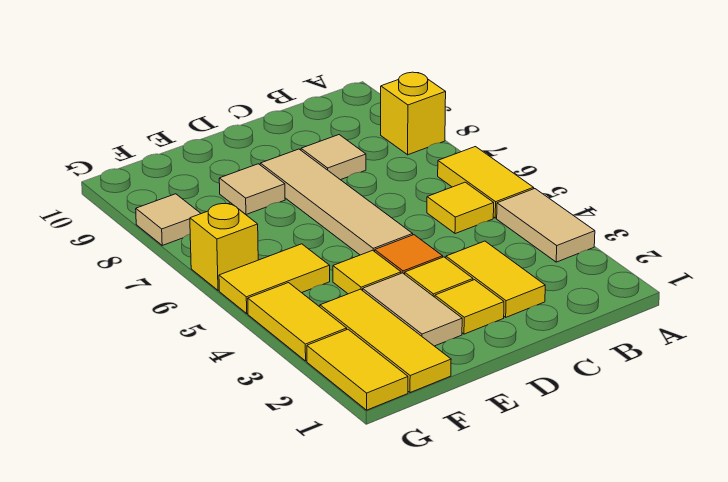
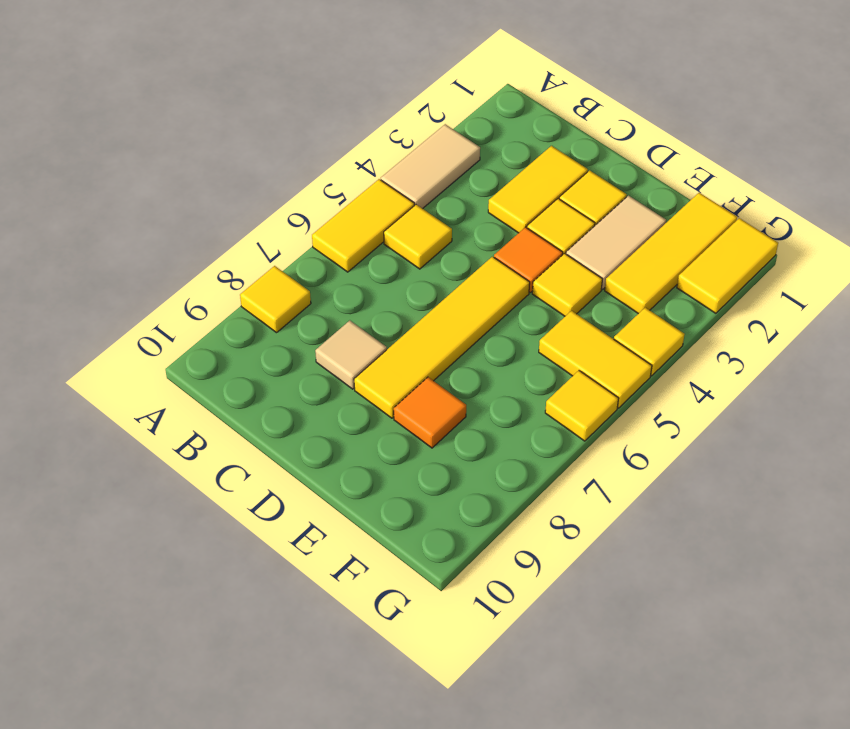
yellow brick A8 level 1 -> yellow tile A8 level 1
tan tile D5:D8 level 1 -> yellow tile D5:D8 level 1
tan tile E8 level 1 -> orange tile E8 level 1
yellow tile G3:G4 level 1 -> yellow tile G4 level 1
yellow brick G6 level 1 -> yellow tile G6 level 1
tan tile G8 level 1 -> none

